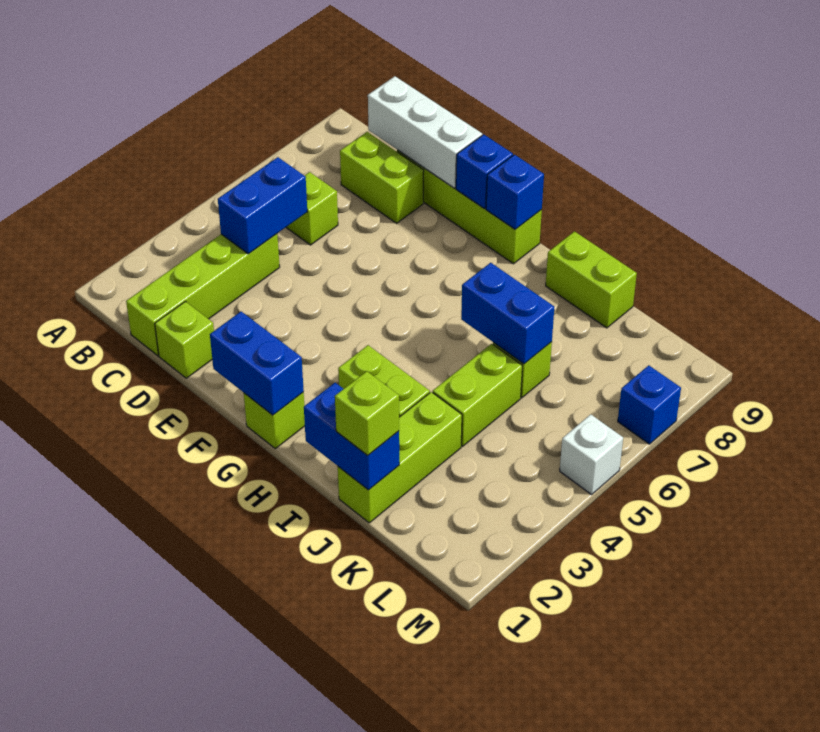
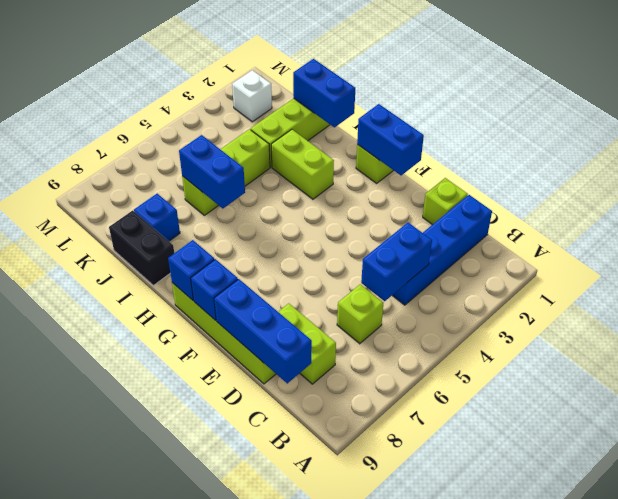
lime brick C1:C4 level 1 -> blue brick C1:C4 level 1
white brick C9:E9 level 2 -> blue brick C9:E9 level 2
lime brick I9:J9 level 1 -> black brick I9:J9 level 1
lime brick J1 level 3 -> none
white brick M5 level 1 -> white brick L2 level 1
blue brick M7 level 1 -> blue brick J8 level 1

